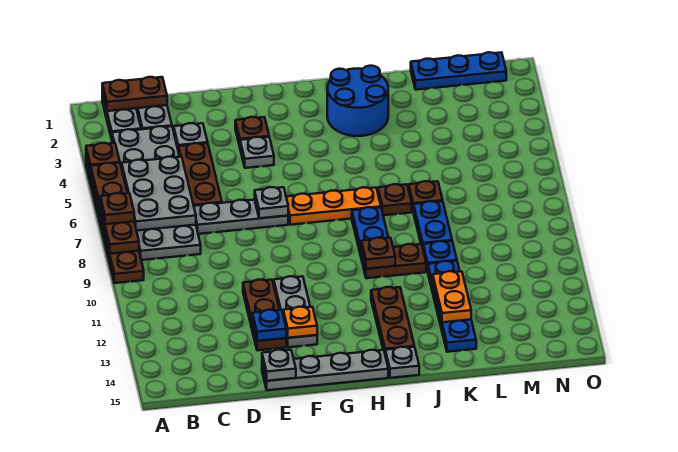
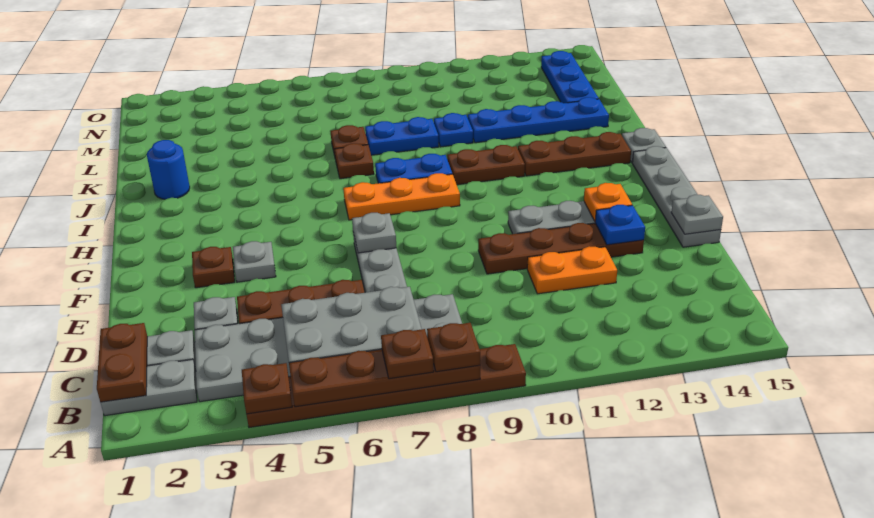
brown plate E11:E13 level 1 -> brown plate E10:E13 level 1
orange plate G7:I7 level 1 -> orange plate H7:H9 level 1
blue round brick I2:J3 level 1 -> blue round brick J2 level 1
brown plate I10:J10 level 1 -> brown plate I10:I11 level 1
brown plate I10 level 2 -> brown plate A8 level 3
orange plate K12:K13 level 2 -> orange plate D11:D12 level 1
blue plate L1:N1 level 1 -> blue plate L14:N14 level 1

